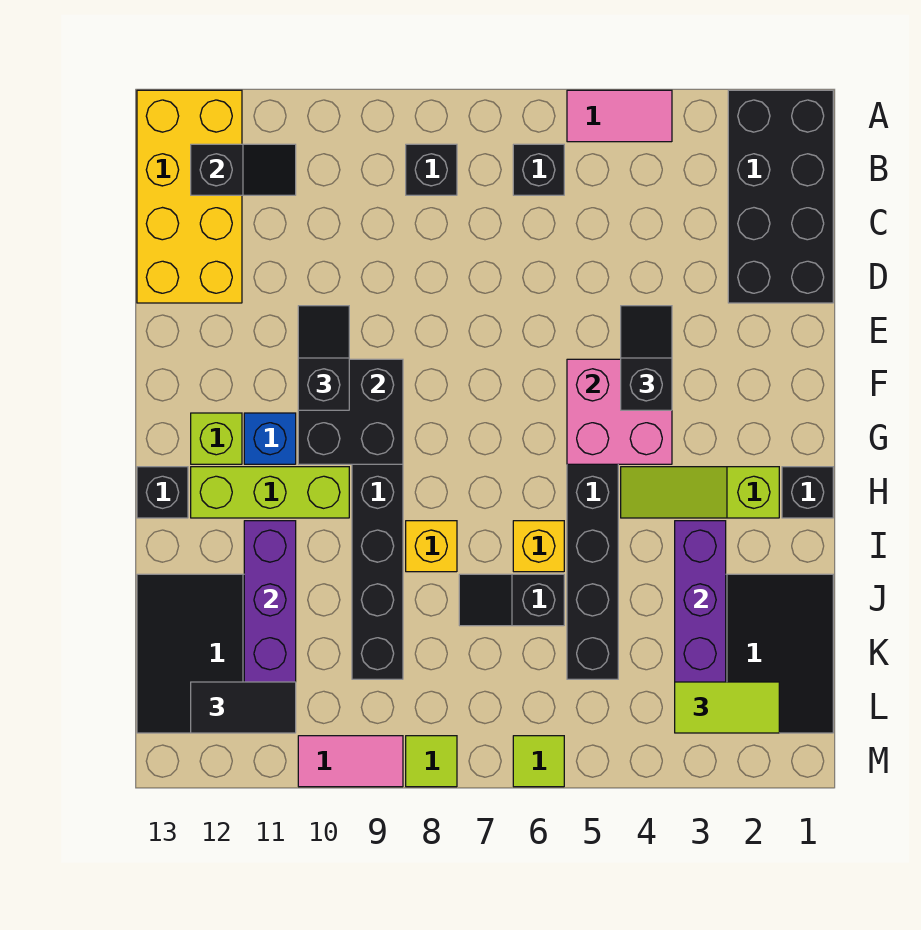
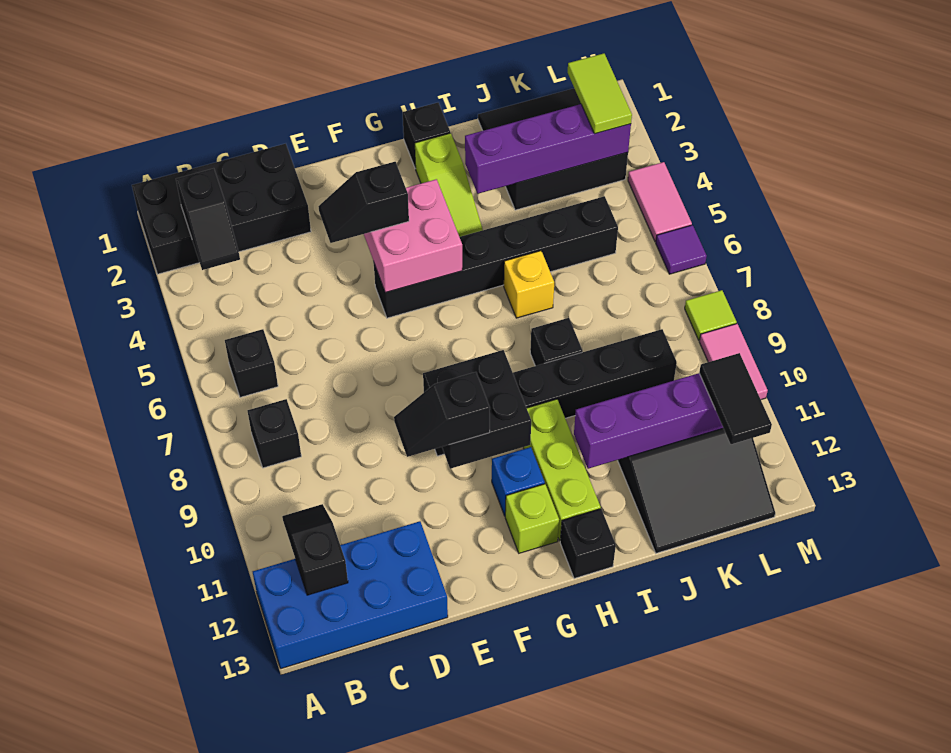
pink tile A4:A5 level 1 -> pink tile M4:M5 level 1
yellow brick A12:D13 level 1 -> blue brick A12:D13 level 1
yellow brick I8 level 1 -> black brick I8 level 1
black slope J6:J7 level 1 top 6 -> black slope B2:B3 level 2 top 2
lime tile M6 level 1 -> purple tile M6 level 1

